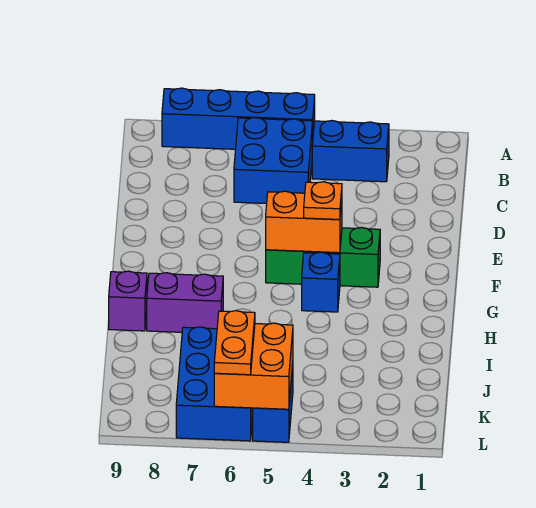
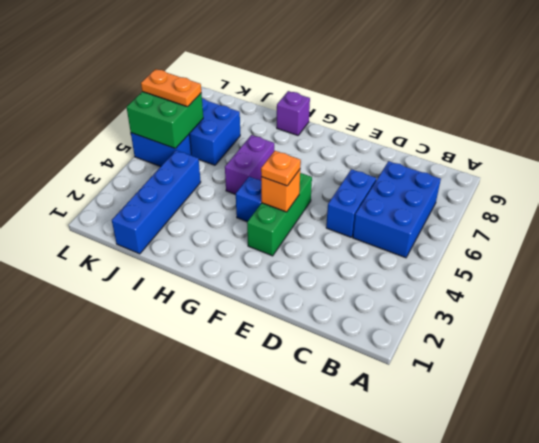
blue brick A5:A8 level 1 -> blue brick J1:J4 level 1
blue brick B3:B4 level 1 -> blue brick D5:D6 level 1
blue brick B5:C6 level 1 -> blue brick B5:C7 level 1
orange brick F4:F5 level 2 -> orange brick F4 level 2
purple brick H7:H8 level 1 -> purple brick H5:H6 level 1
orange brick K5:L6 level 2 -> green brick K5:L6 level 2

